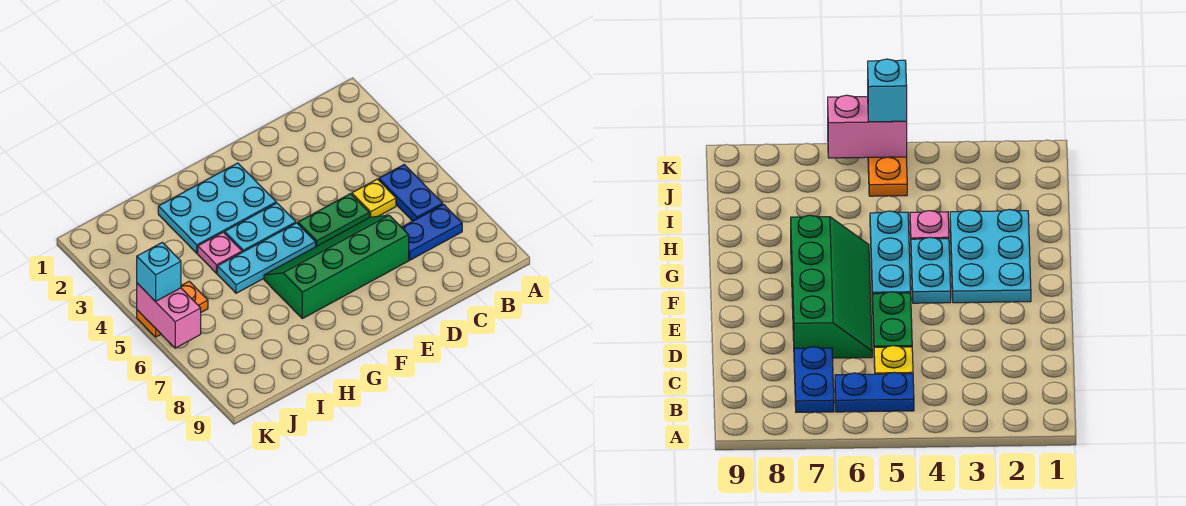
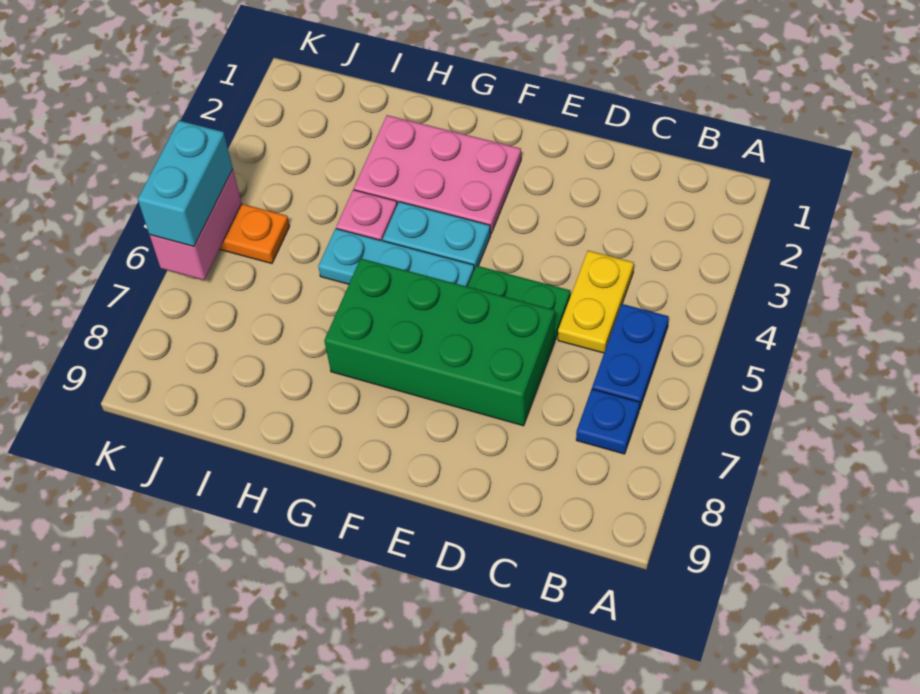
blue plate B7:C7 level 1 -> blue plate B7 level 1
yellow plate C5 level 1 -> yellow plate C4:C5 level 1
green slope D6:G7 level 1 top 7 -> green brick D6:G7 level 1
cyan plate F2:H3 level 1 -> pink plate F2:H3 level 1
cyan brick K5 level 3 -> cyan brick K5:K6 level 3

